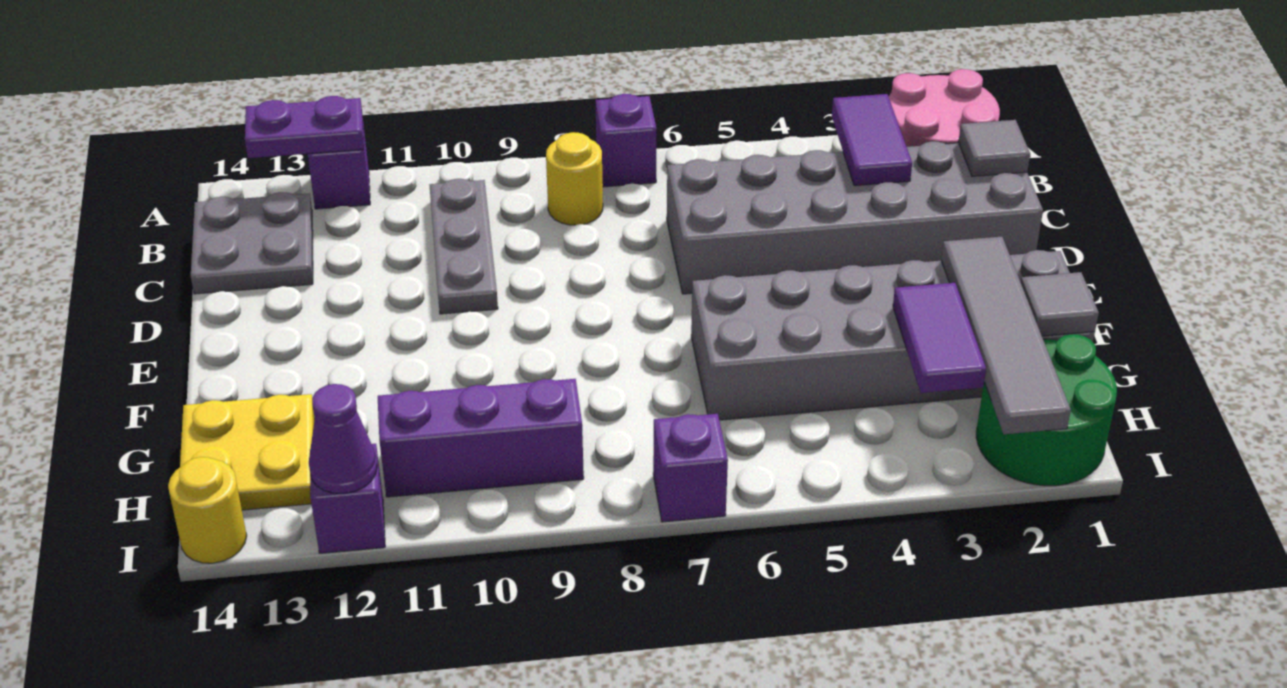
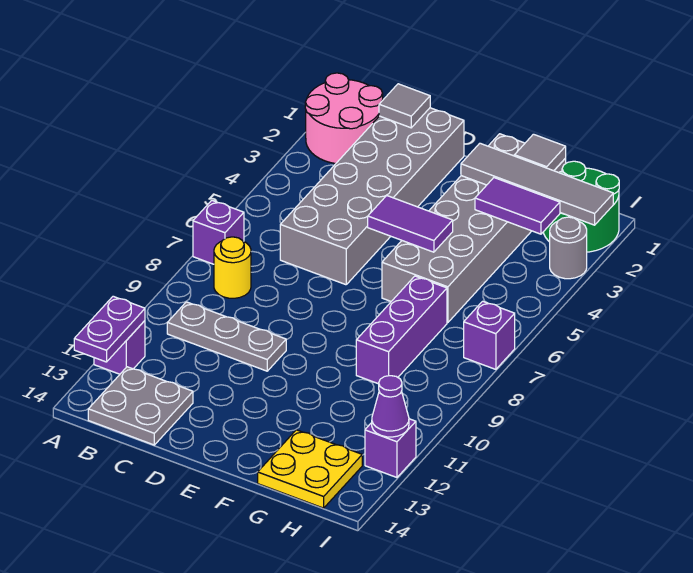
purple tile B3:C3 level 2 -> purple tile E5:F5 level 2
purple brick H9:H11 level 1 -> purple brick G7:G9 level 1
none -> grey round brick I3 level 1
yellow round brick I14 level 1 -> none

